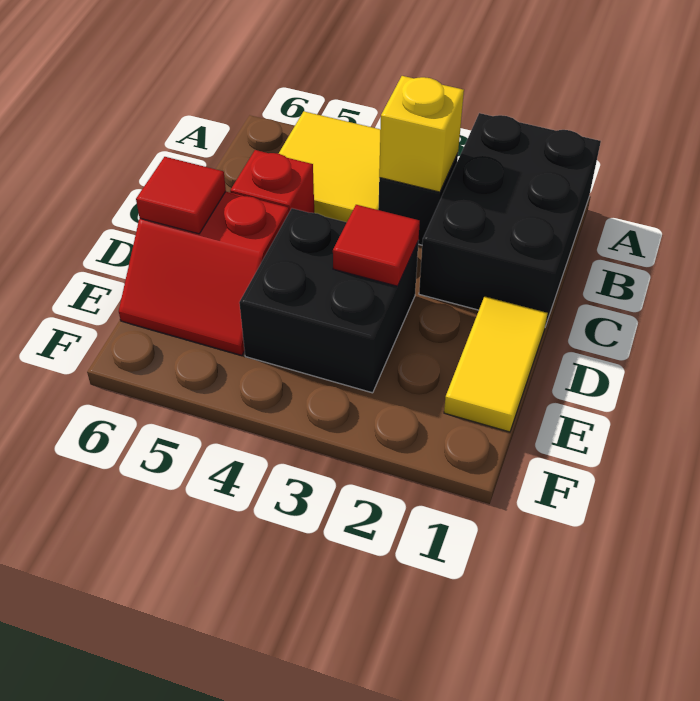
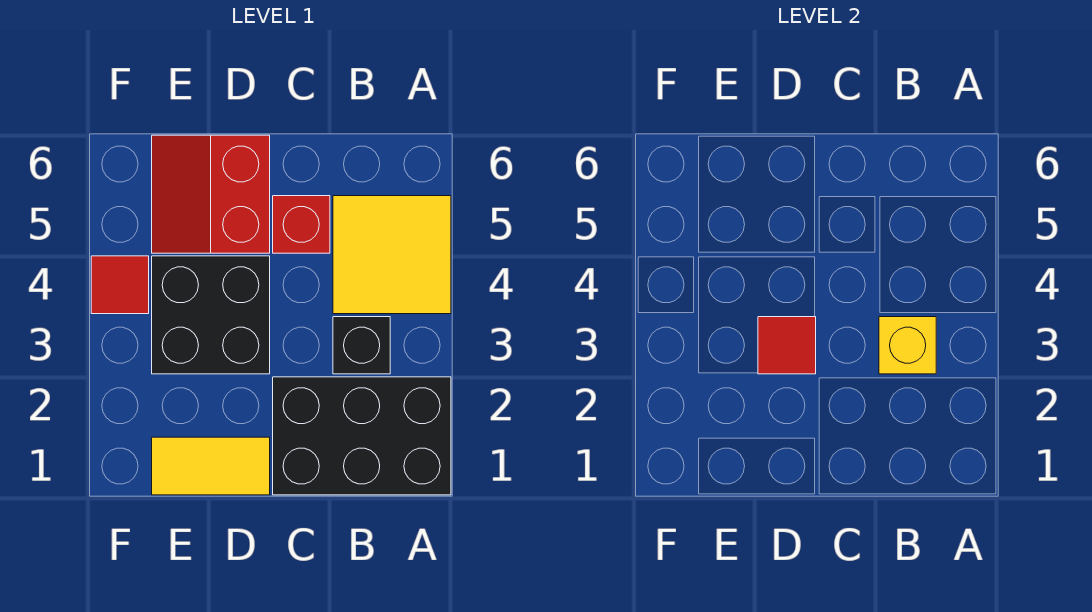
red tile D6 level 2 -> red tile F4 level 1

